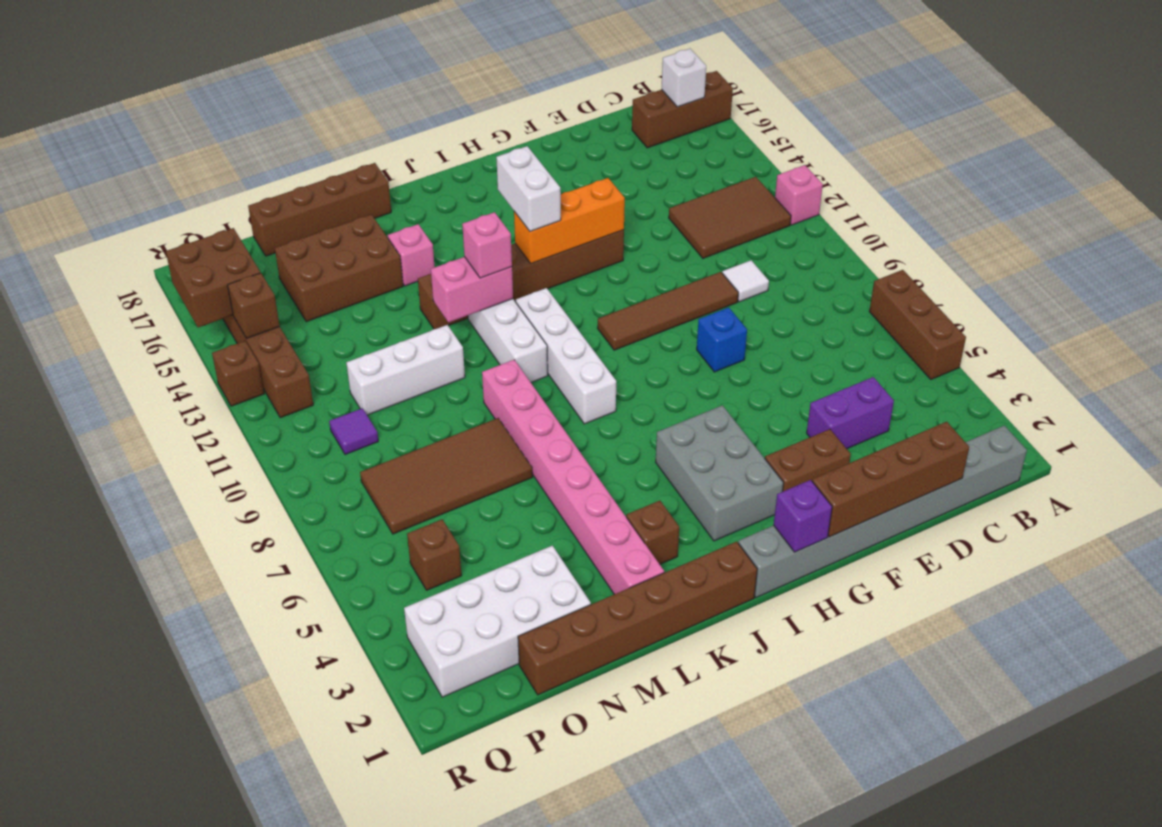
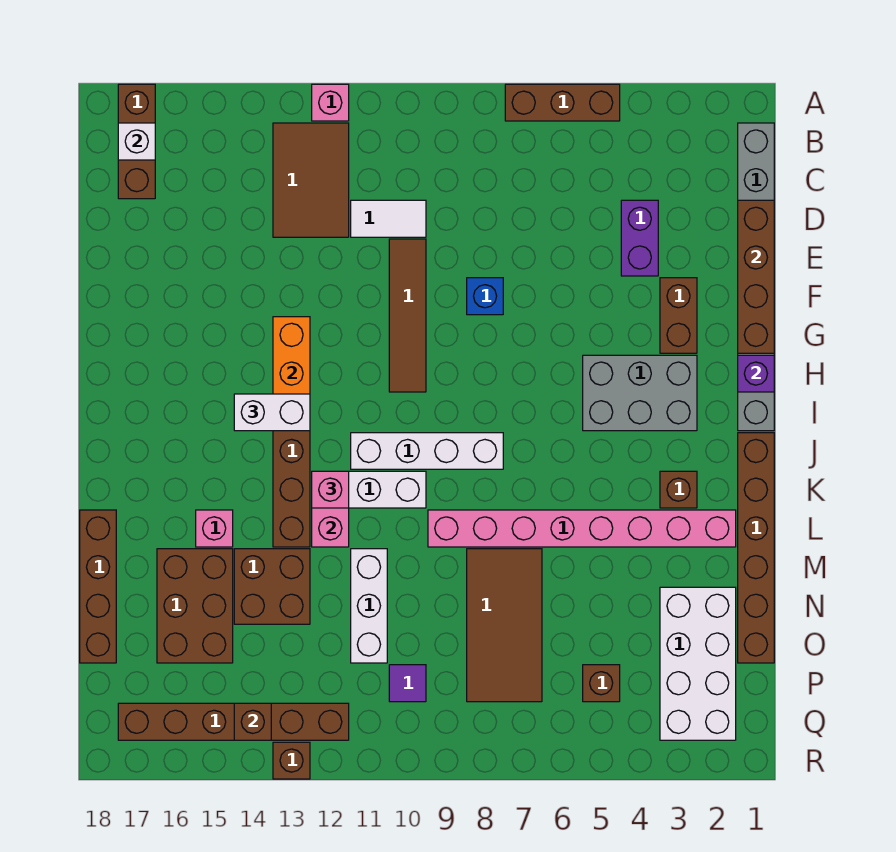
white tile D10 level 1 -> white tile D10:D11 level 1
brown brick Q15:R16 level 2 -> brown brick M13:N14 level 1

